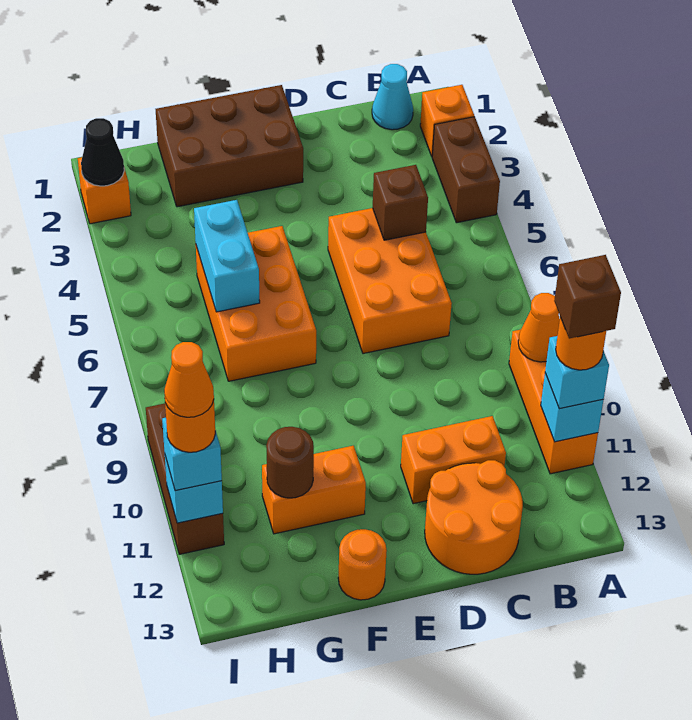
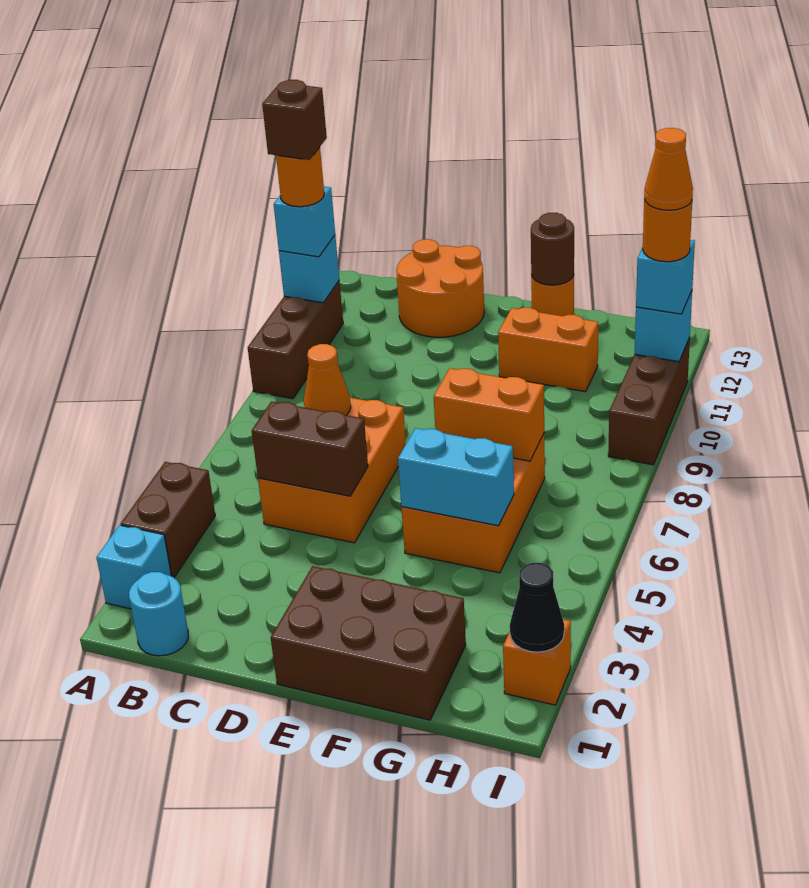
orange brick A2 level 1 -> cyan brick A2 level 1
orange brick A9:A11 level 1 -> brown brick A9:A11 level 1
orange cone A9 level 2 -> orange cone C7 level 2
cyan cone B1 level 1 -> cyan round brick B1 level 1
brown brick C5 level 2 -> brown brick C5:D5 level 2
orange brick C11:D11 level 1 -> orange brick F7:G7 level 2
cyan brick G5:G6 level 2 -> cyan brick F5:G5 level 2
brown round brick G11 level 2 -> brown round brick F13 level 2

